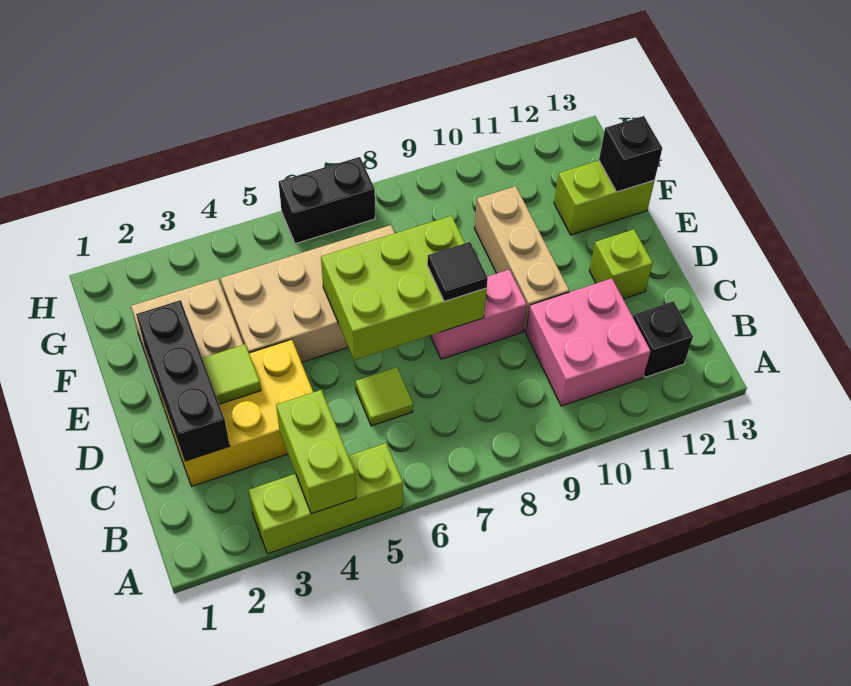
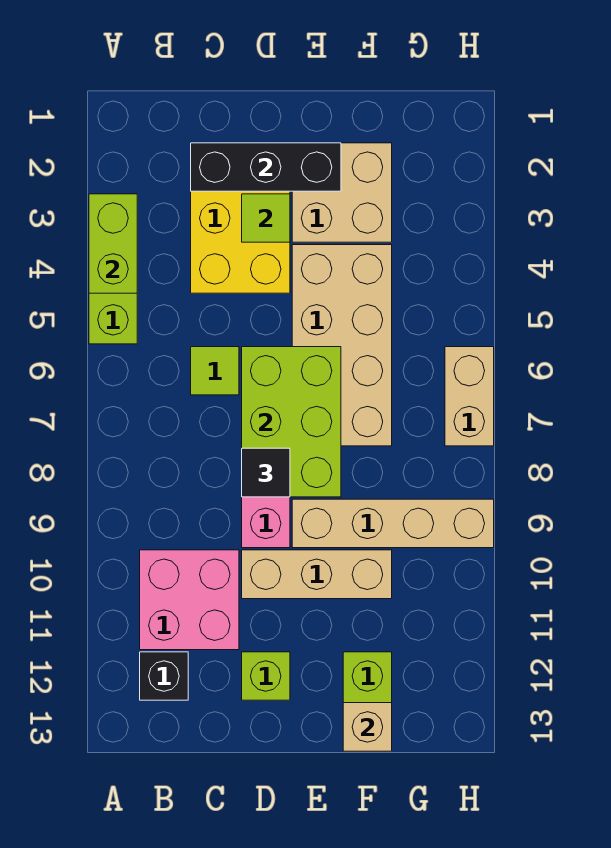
lime brick A4:B4 level 2 -> lime brick A3:A4 level 2
none -> tan brick E9:H9 level 1
black brick F13 level 2 -> tan brick F13 level 2
black brick H6:H7 level 1 -> tan brick H6:H7 level 1

